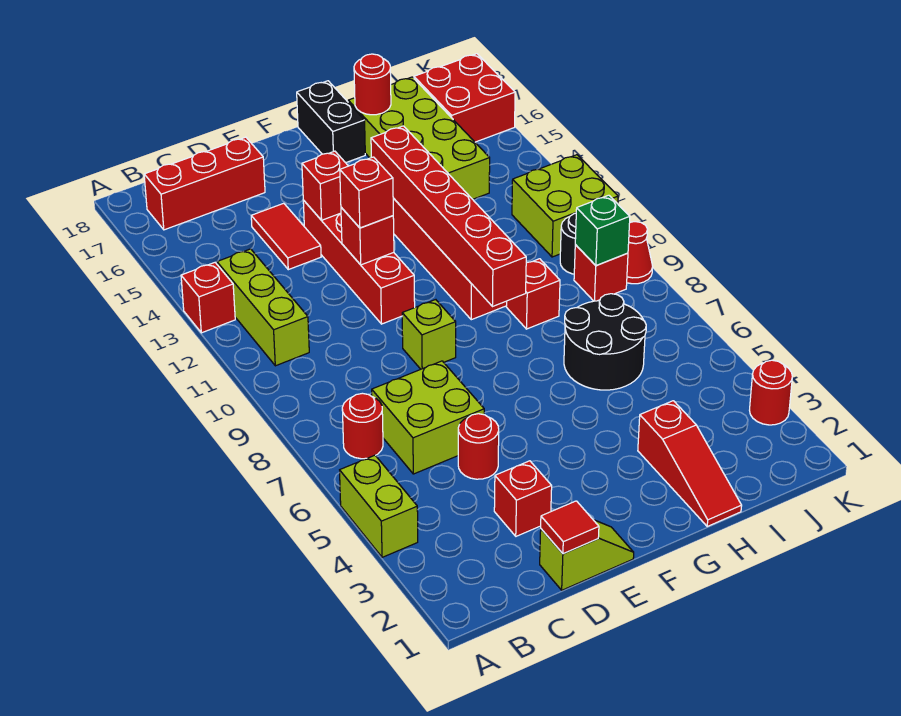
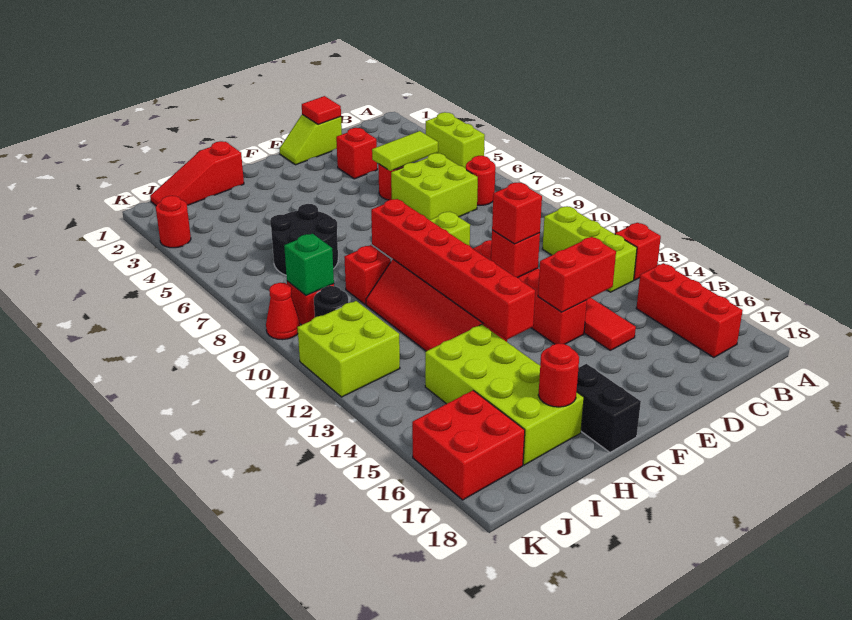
red brick B17:D17 level 1 -> red brick B15:B17 level 1
none -> lime tile C5:D5 level 2
red brick E14 level 2 -> red brick D14:E14 level 2
red slope H1:H3 level 1 top 3 -> red slope H1:J1 level 1 top H

